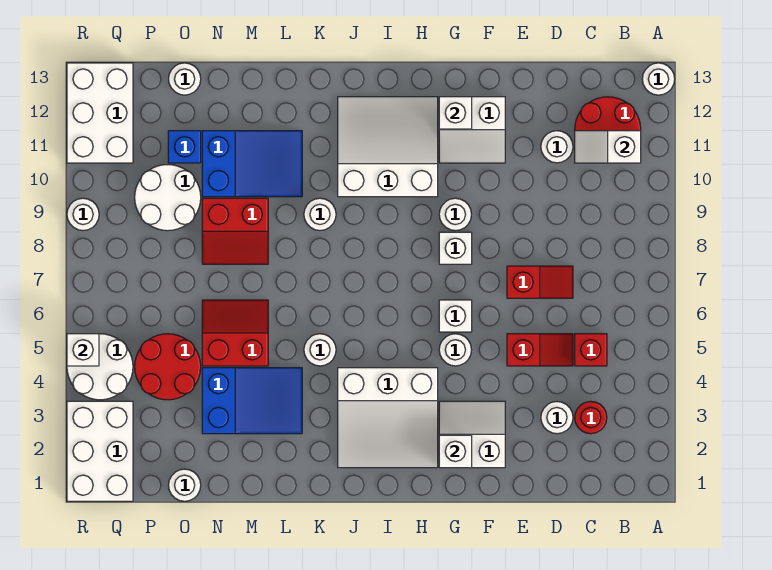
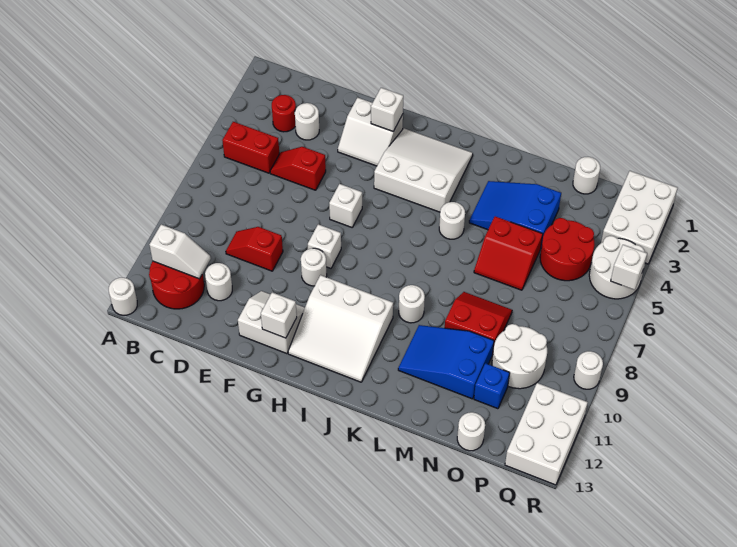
red brick C5 level 1 -> red brick B5:C5 level 1
red slope D7:E7 level 1 top E -> red slope D9:E9 level 1 top E
white round brick G5 level 1 -> none

